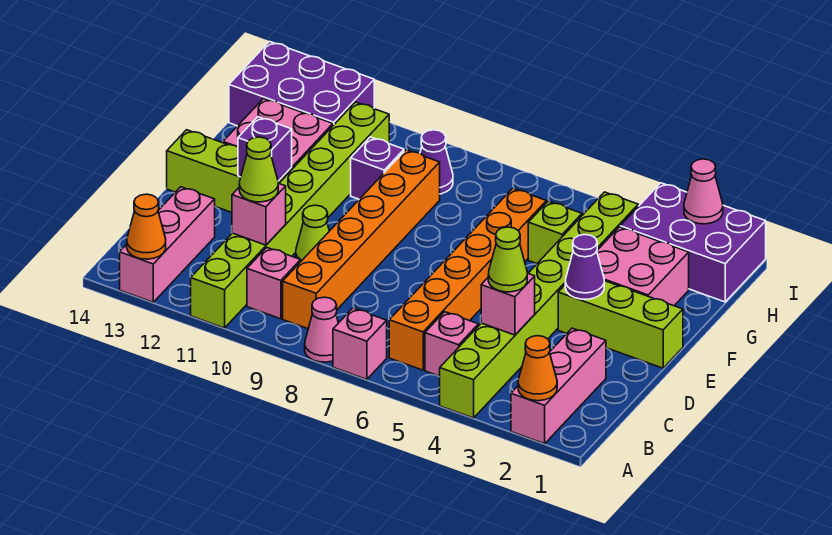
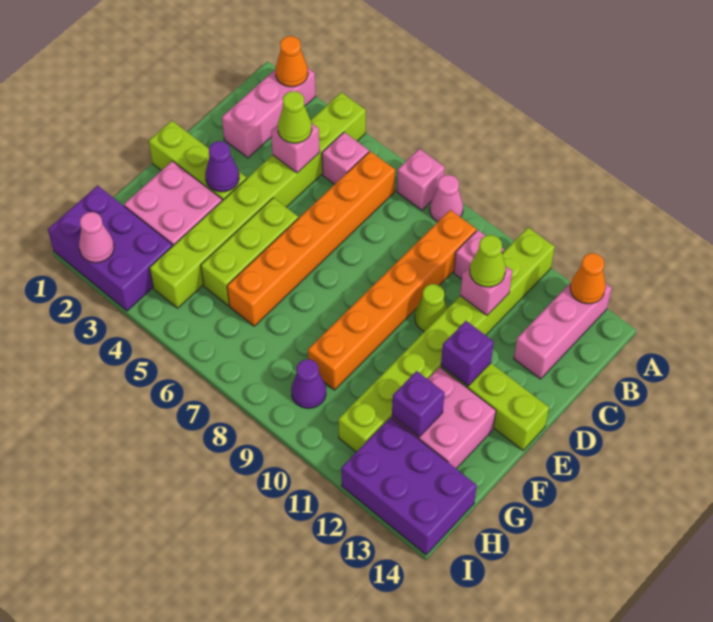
lime brick G5 level 1 -> lime brick E5:G5 level 1
purple brick G10 level 1 -> purple brick G12 level 2

